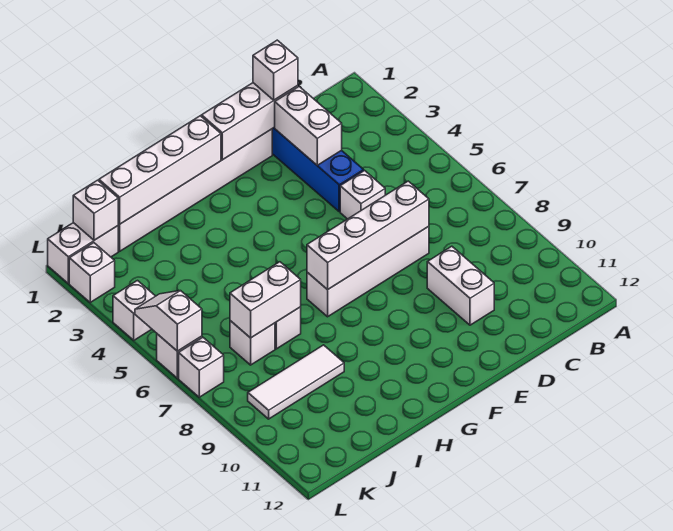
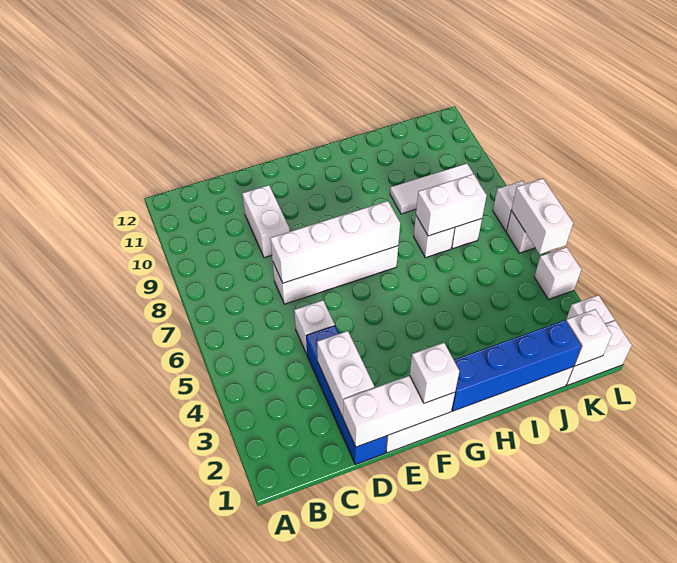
white brick D1 level 3 -> white brick F1 level 3
white brick G1:J1 level 2 -> blue brick G1:J1 level 2
white slope L5:L6 level 2 top 6 -> white brick L5:L6 level 2

